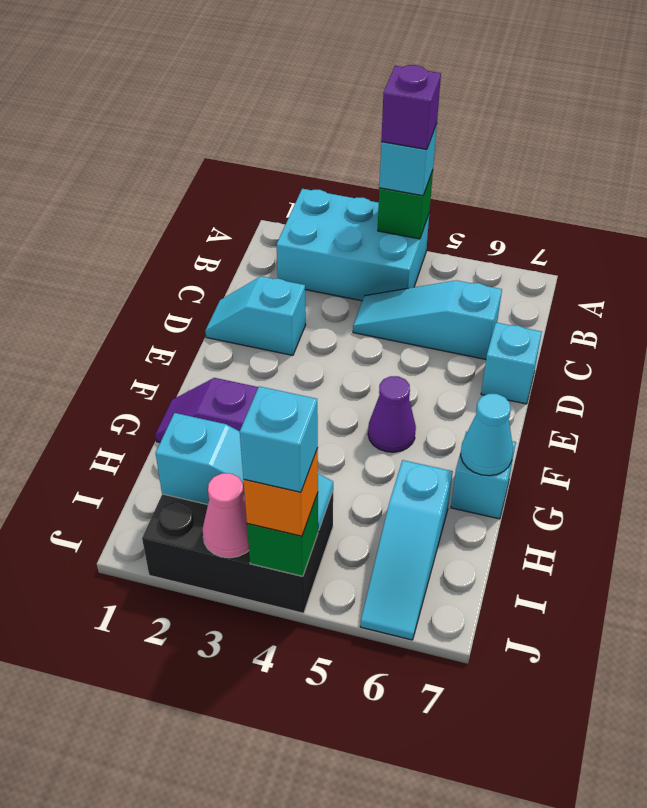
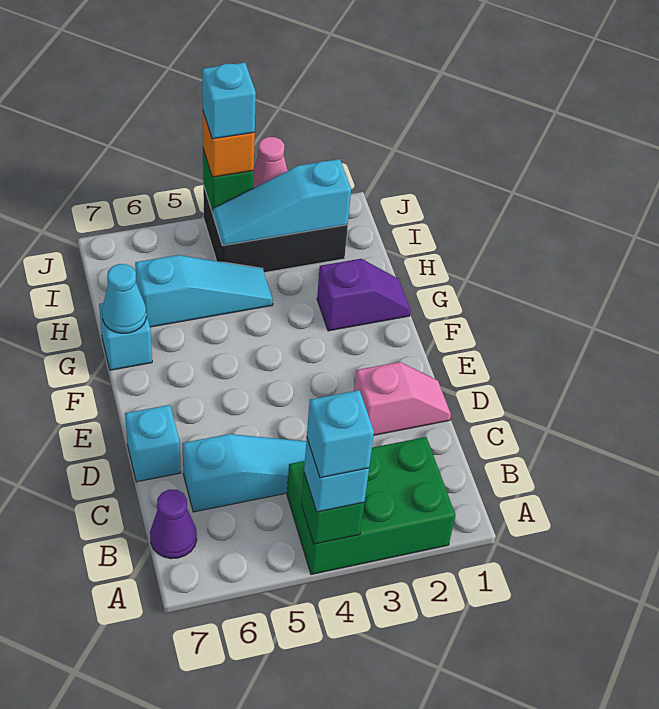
cyan brick A2:B4 level 1 -> green brick A2:B4 level 1
purple brick A4 level 4 -> cyan brick A4 level 4
cyan slope D1:D2 level 1 top 2 -> pink slope D1:D2 level 1 top 2
purple cone F5 level 1 -> purple cone B7 level 1
cyan slope H6:J6 level 1 top H -> cyan slope H4:H6 level 1 top 6

